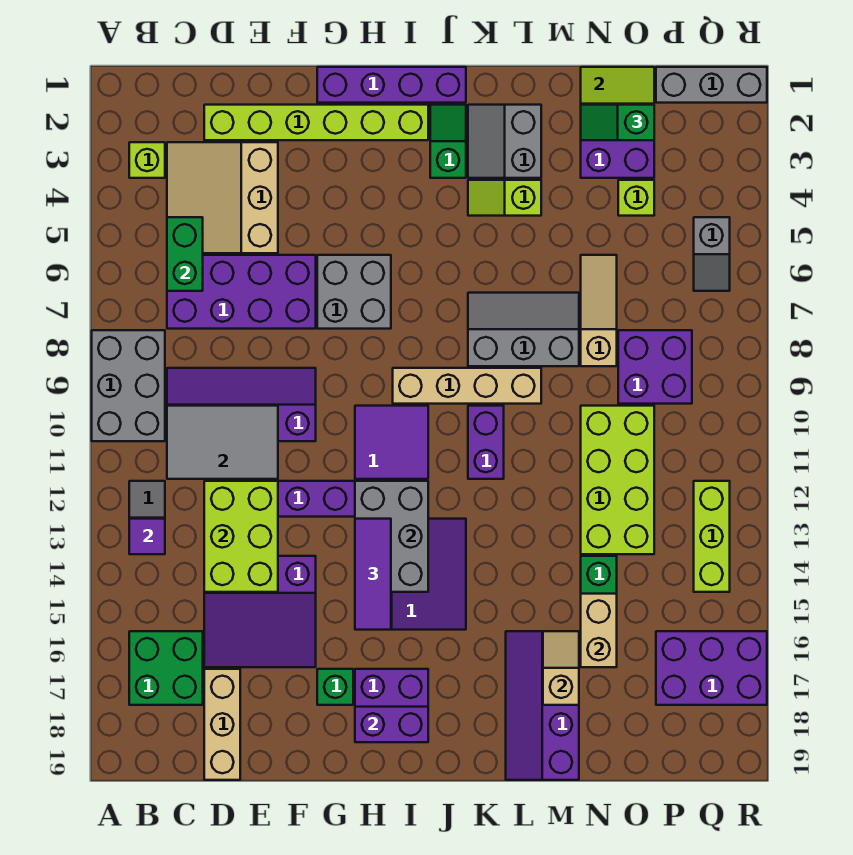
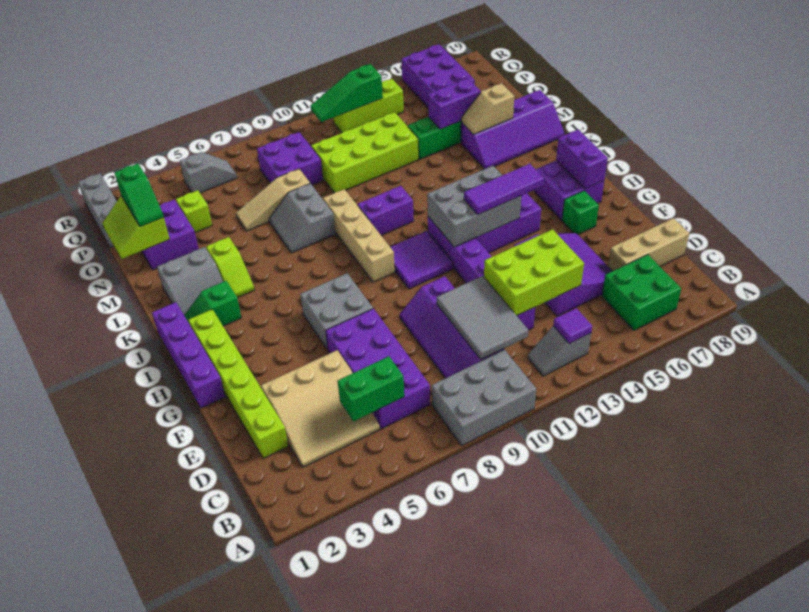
lime brick B3 level 1 -> none
grey slope K7:M8 level 1 top 8 -> grey slope L7:M8 level 1 top 8
tan brick N15:N16 level 2 -> purple brick N15:N16 level 2
none -> green slope Q11:Q13 level 2 top 13

